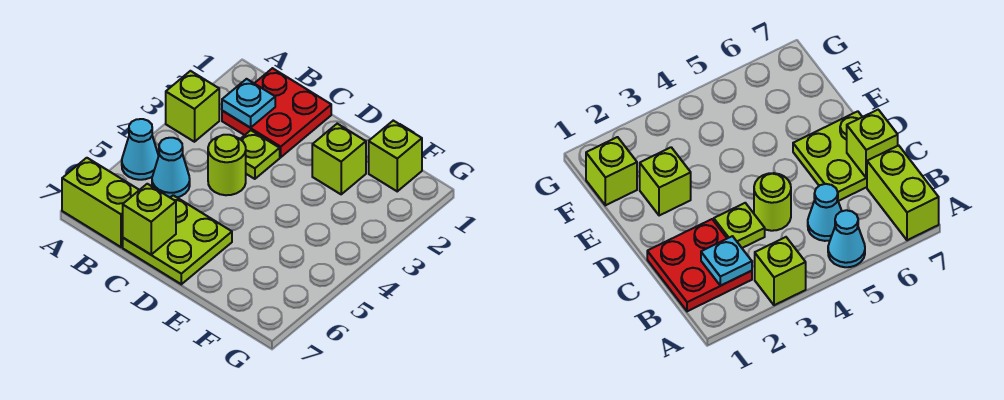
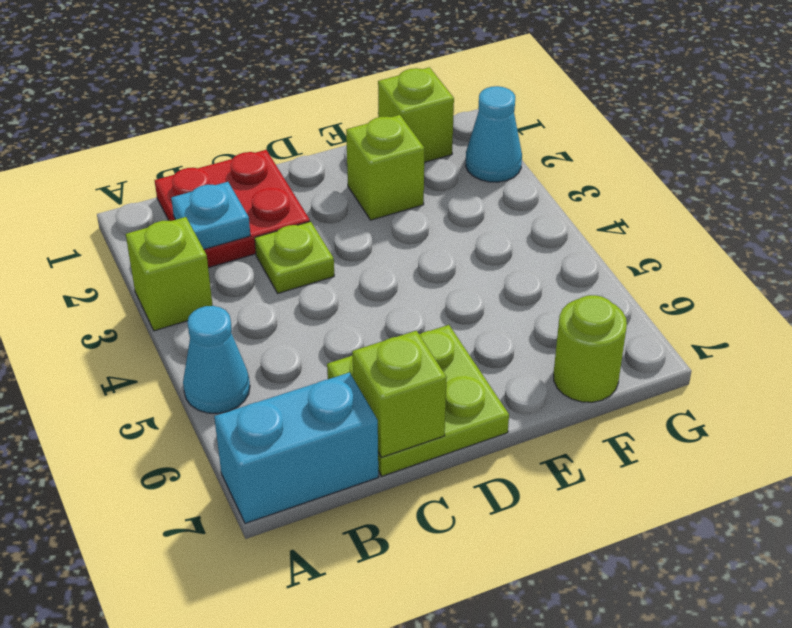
lime brick A7:B7 level 1 -> cyan brick A7:B7 level 1
cyan cone B5 level 1 -> cyan cone G2 level 1
lime round brick C4 level 1 -> lime round brick F7 level 1

